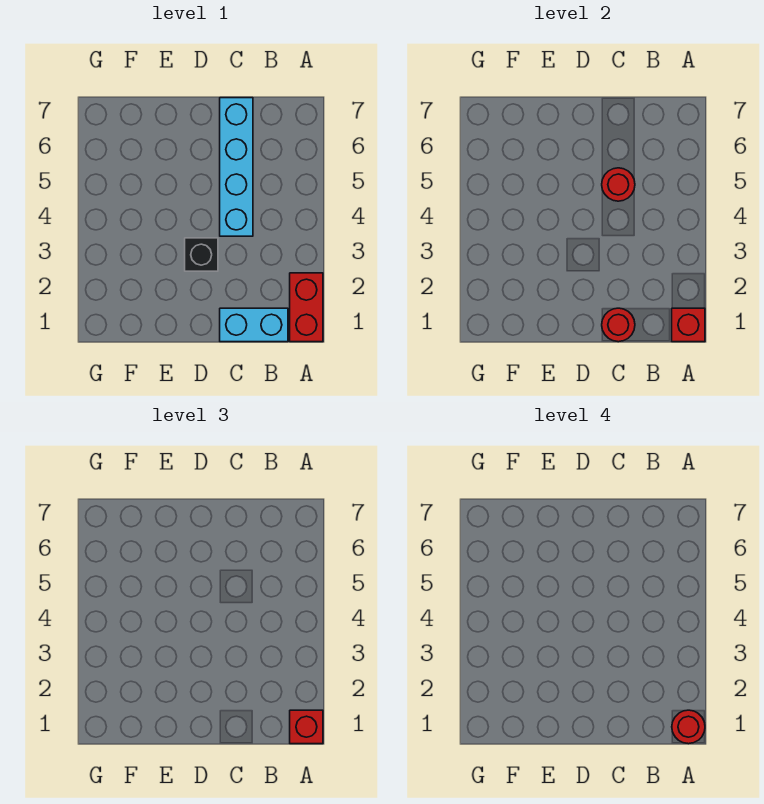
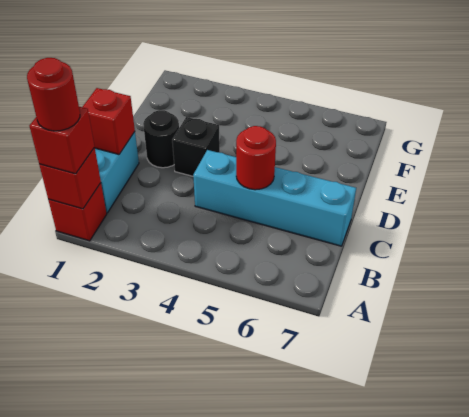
red brick A1:A2 level 1 -> red brick A1 level 1
red round brick C1 level 2 -> red brick C1 level 2
none -> black round brick D2 level 1

